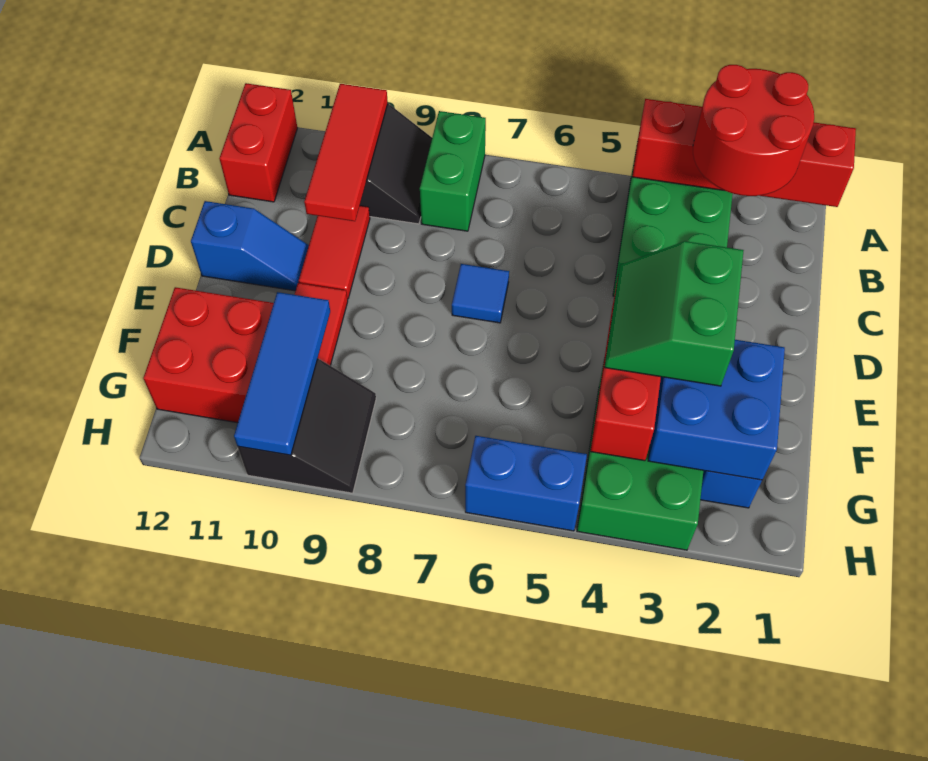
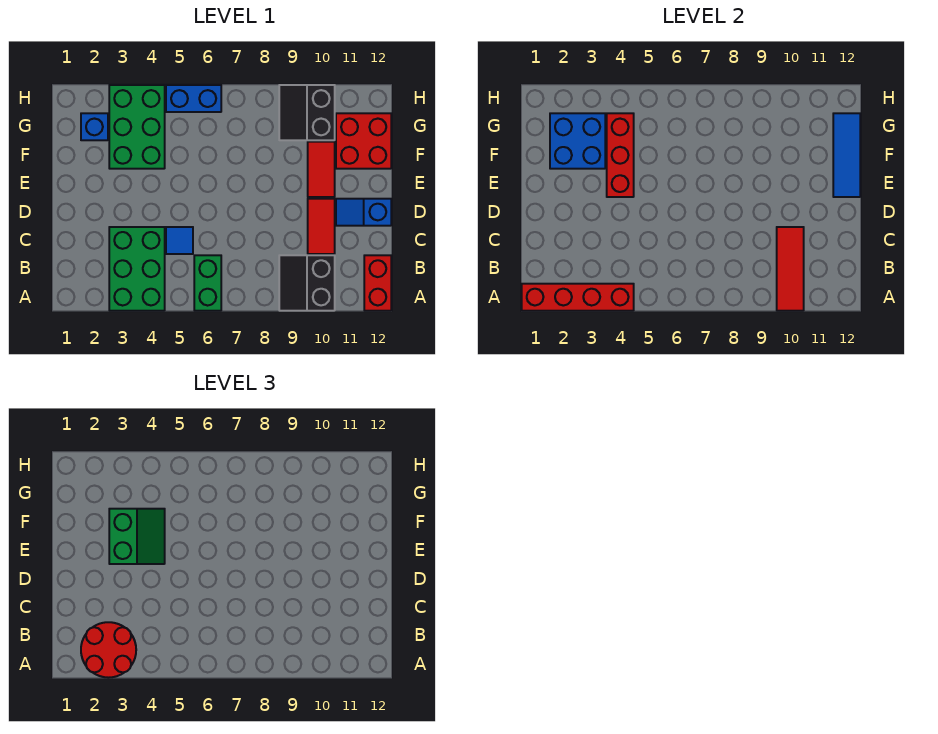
green brick A8:B8 level 1 -> green brick A6:B6 level 1
blue tile D7 level 1 -> blue tile C5 level 1
blue tile F10:H10 level 2 -> blue tile E12:G12 level 2

